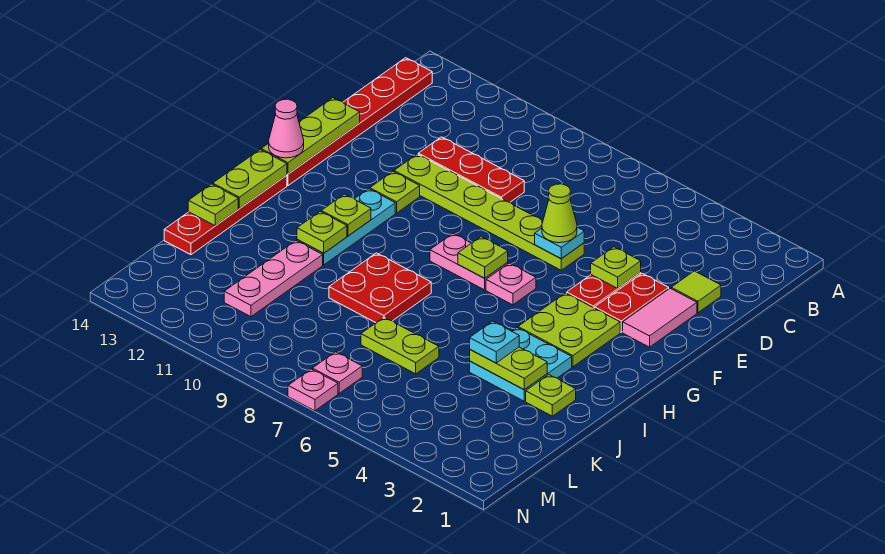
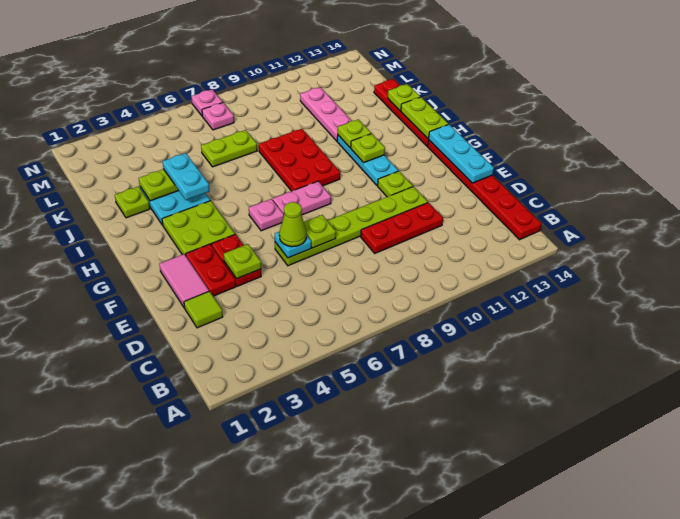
lime plate E14:G14 level 2 -> cyan plate E14:G14 level 2
lime plate G7 level 2 -> lime plate E7 level 2
pink cone G14 level 3 -> none
red plate I8:J9 level 1 -> red plate H8:J9 level 1
cyan plate J4 level 3 -> cyan plate I4:J4 level 3

